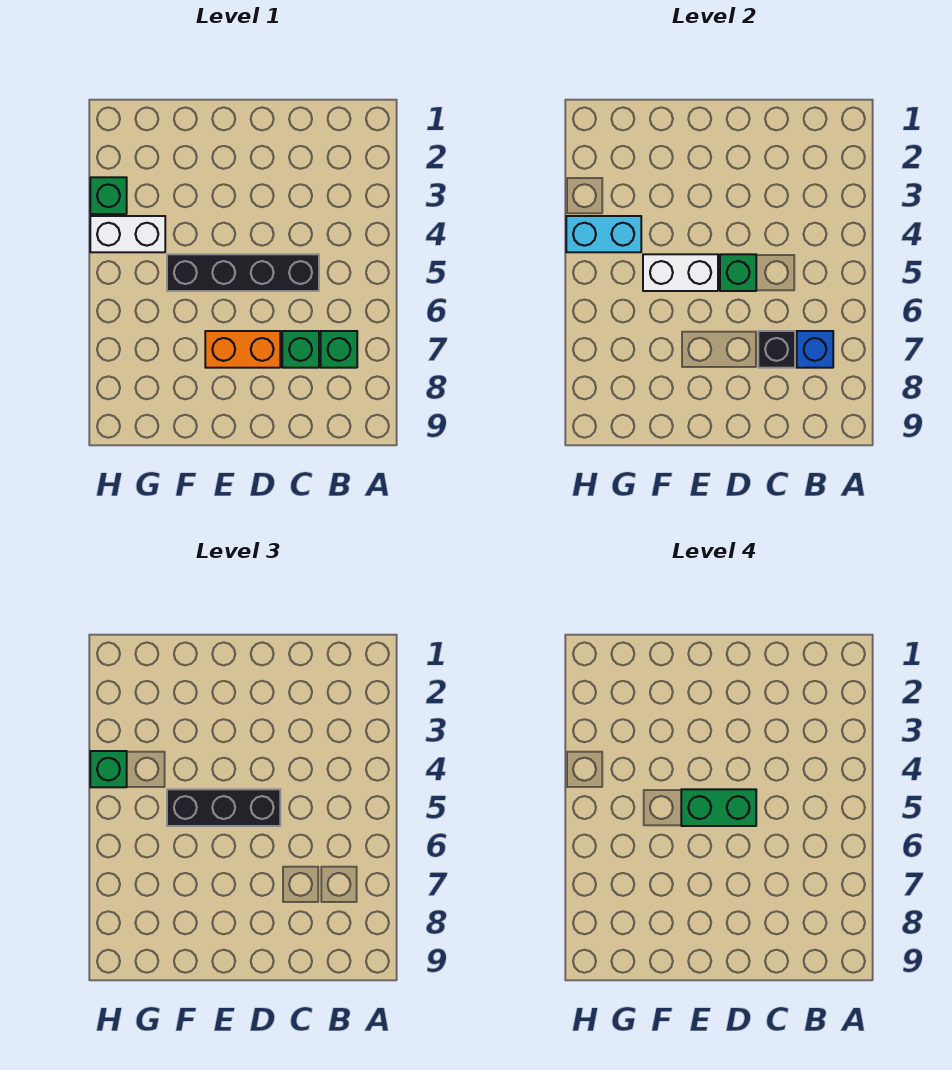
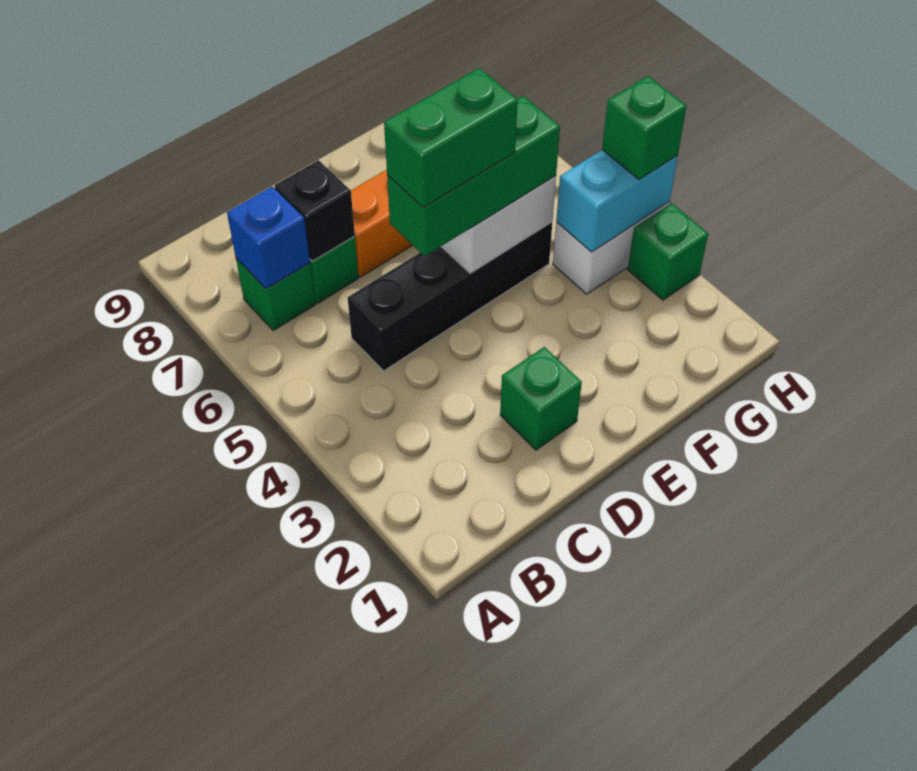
green brick D5 level 2 -> green brick D2 level 1
black brick D5:F5 level 3 -> green brick D5:F5 level 3

